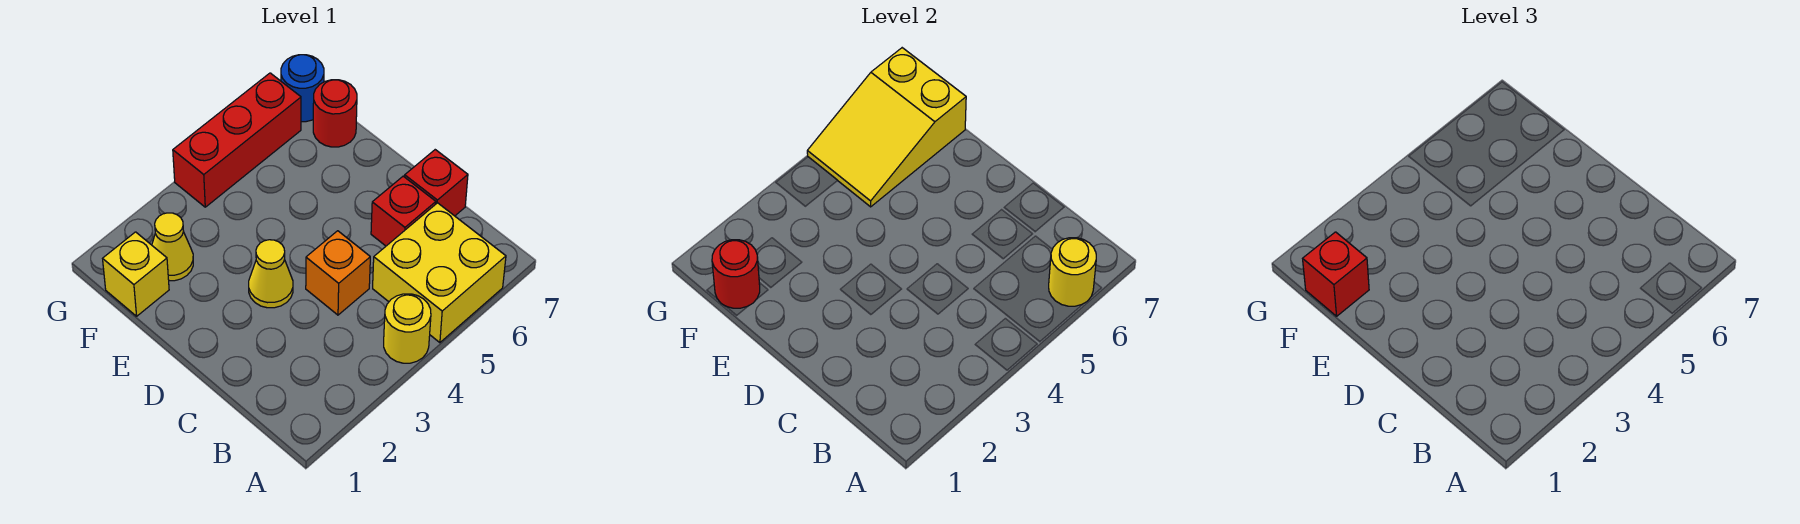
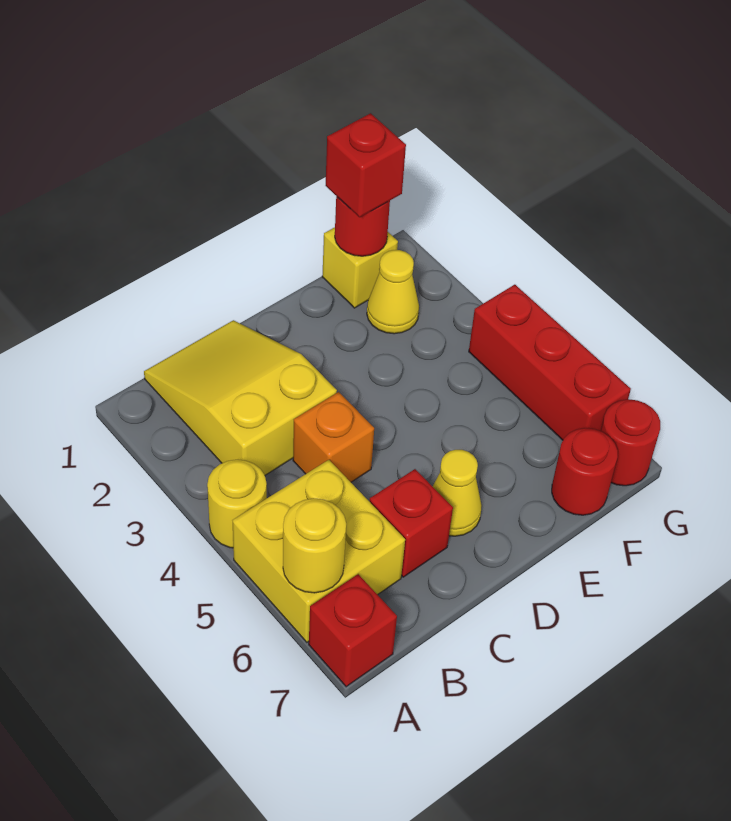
red brick C7 level 1 -> red brick A7 level 1
yellow cone D3 level 1 -> yellow cone D6 level 1
yellow slope F5:G7 level 2 top 7 -> yellow slope B1:C3 level 1 top 3
blue round brick G7 level 1 -> red round brick G7 level 1

